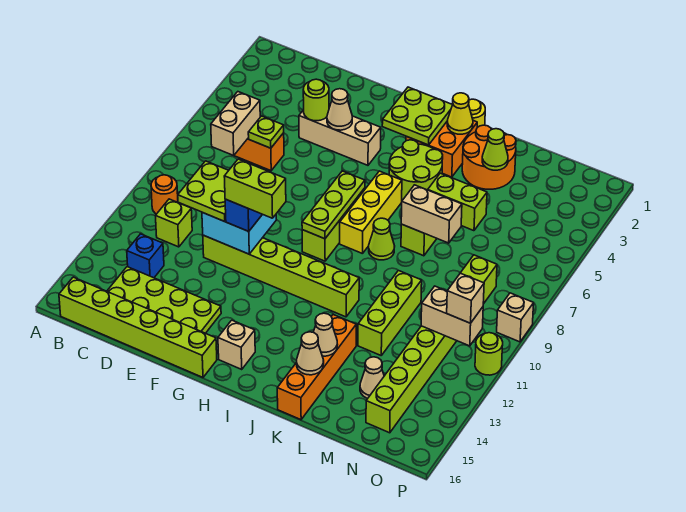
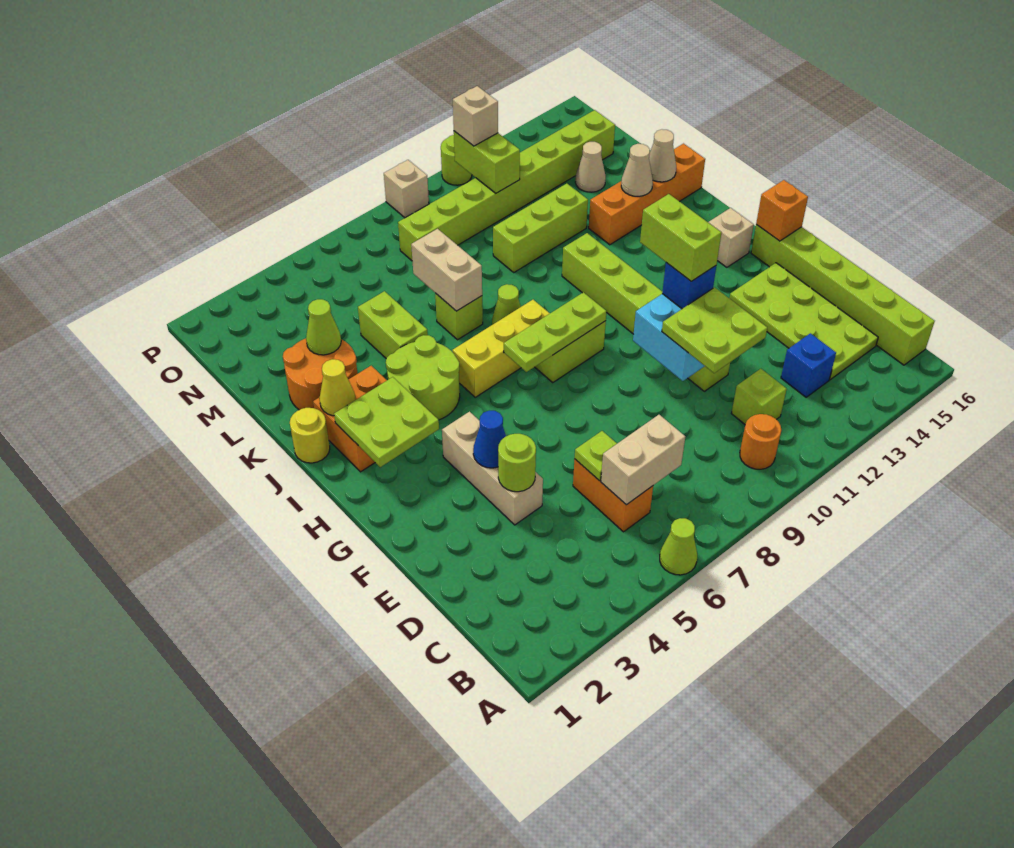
none -> lime cone A6 level 1
tan cone F4 level 2 -> blue cone F4 level 2
none -> orange brick G16 level 2
tan brick N11:O11 level 2 -> lime brick N11:O11 level 2

